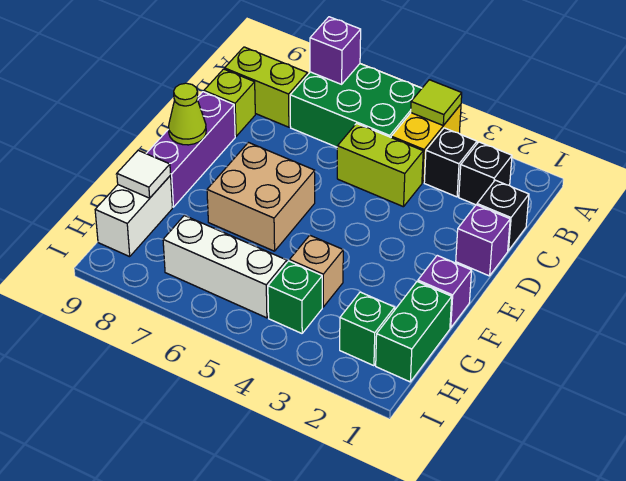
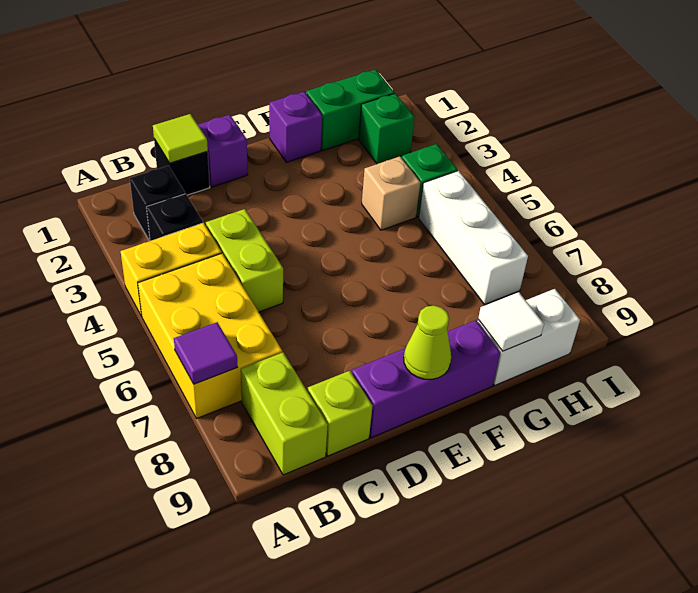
lime tile A4 level 2 -> lime tile C1 level 2
green brick A5:B7 level 1 -> yellow brick A5:B7 level 1
purple brick A7 level 2 -> purple tile A7 level 2
tan brick E6:F7 level 1 -> none

